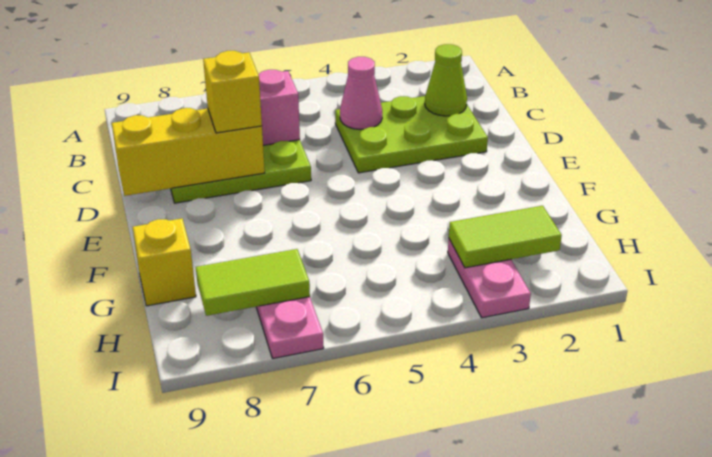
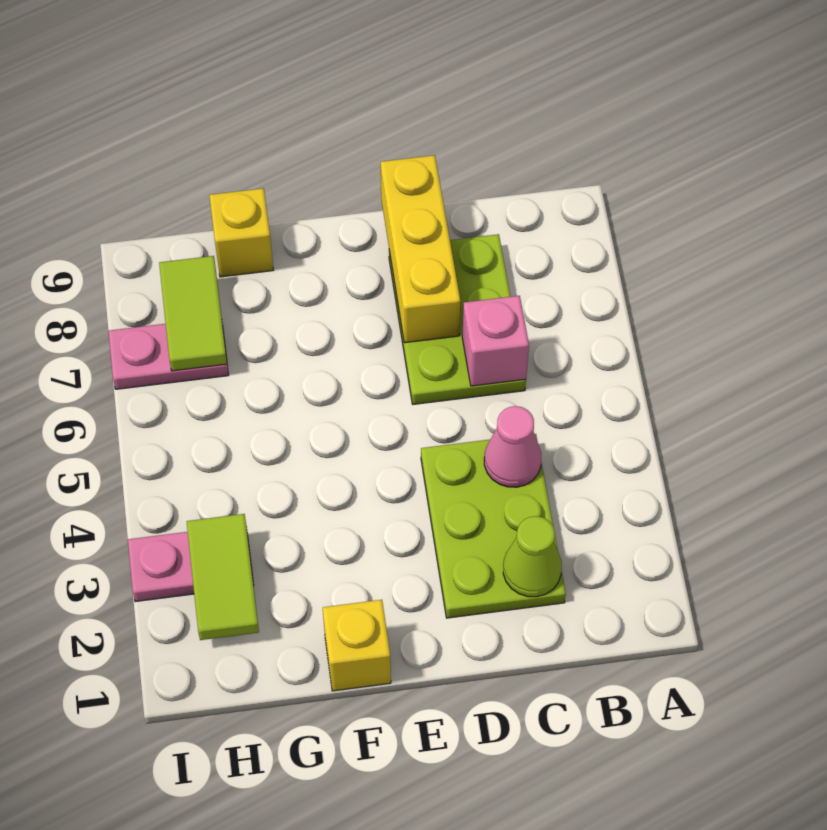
yellow brick D7 level 3 -> yellow brick F1 level 1

